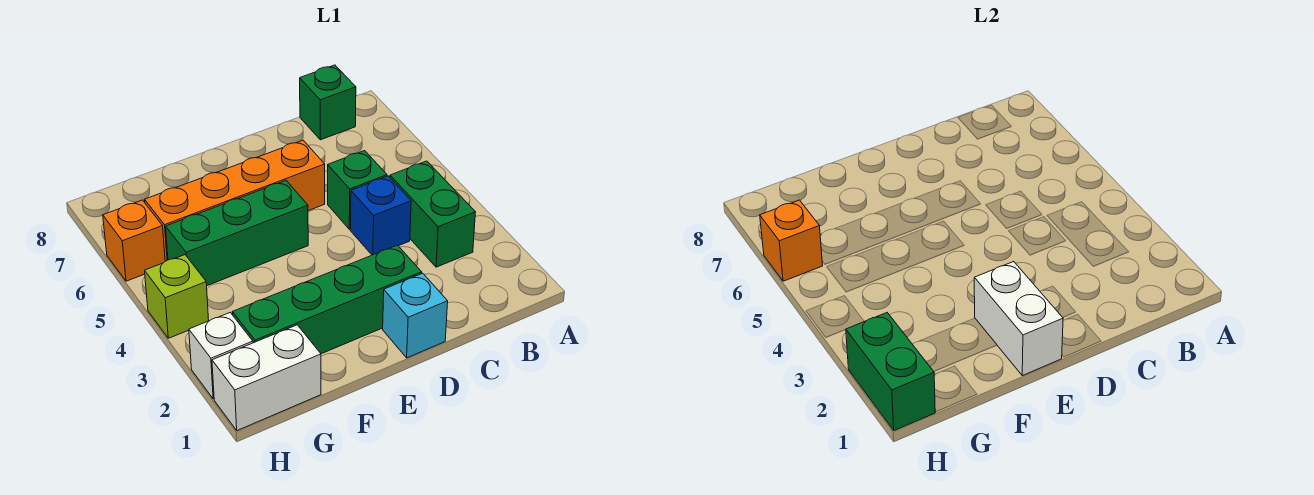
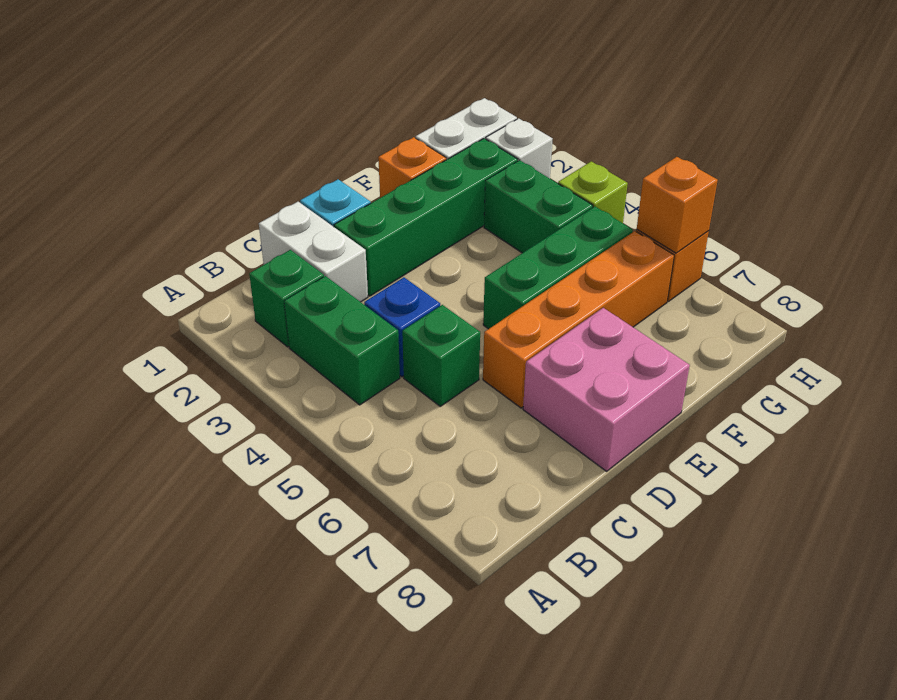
green brick B8 level 1 -> green brick B2 level 1
none -> pink brick D7:E8 level 1
white brick E1:E2 level 2 -> white brick C1:C2 level 1
none -> orange brick F1 level 1
green brick H1:H2 level 2 -> green brick G3:G4 level 1

